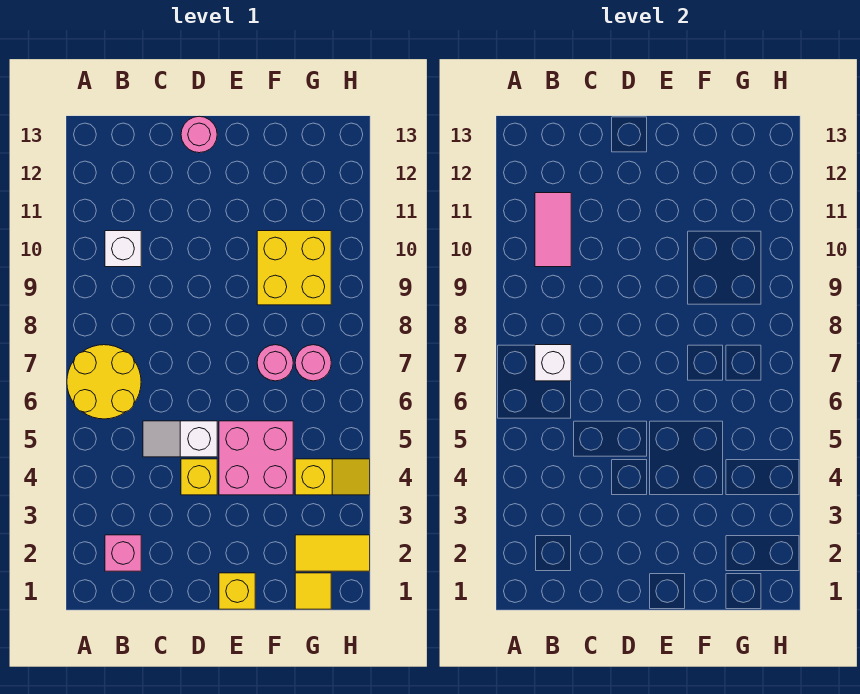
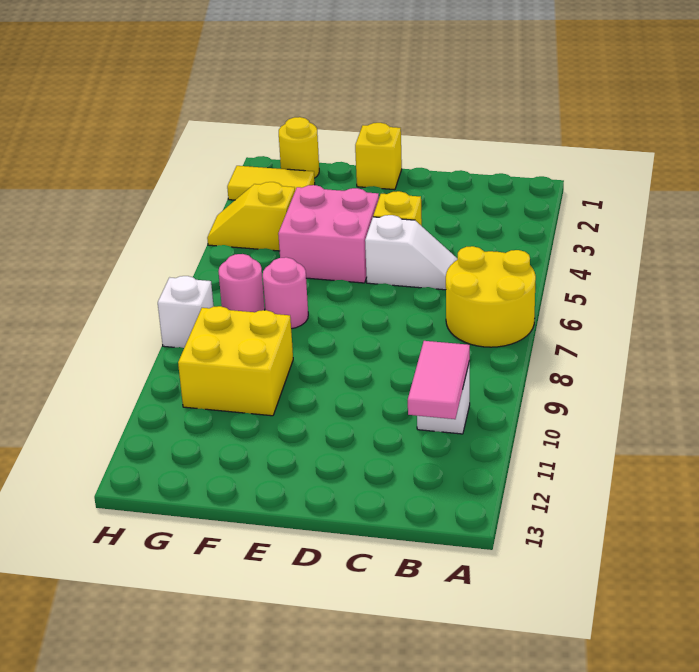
pink brick B2 level 1 -> none
white brick B7 level 2 -> white brick H8 level 1
pink round brick D13 level 1 -> none
yellow tile G1 level 1 -> yellow round brick G1 level 1

